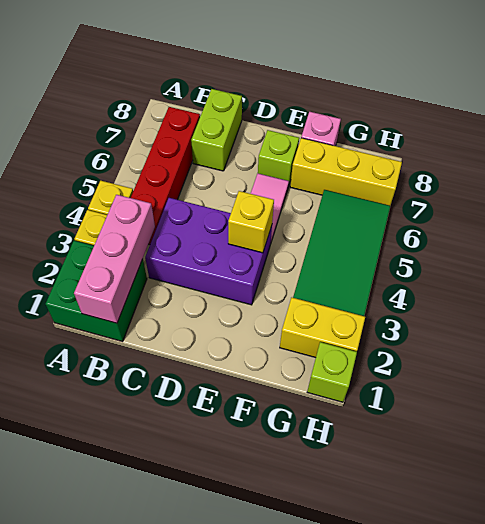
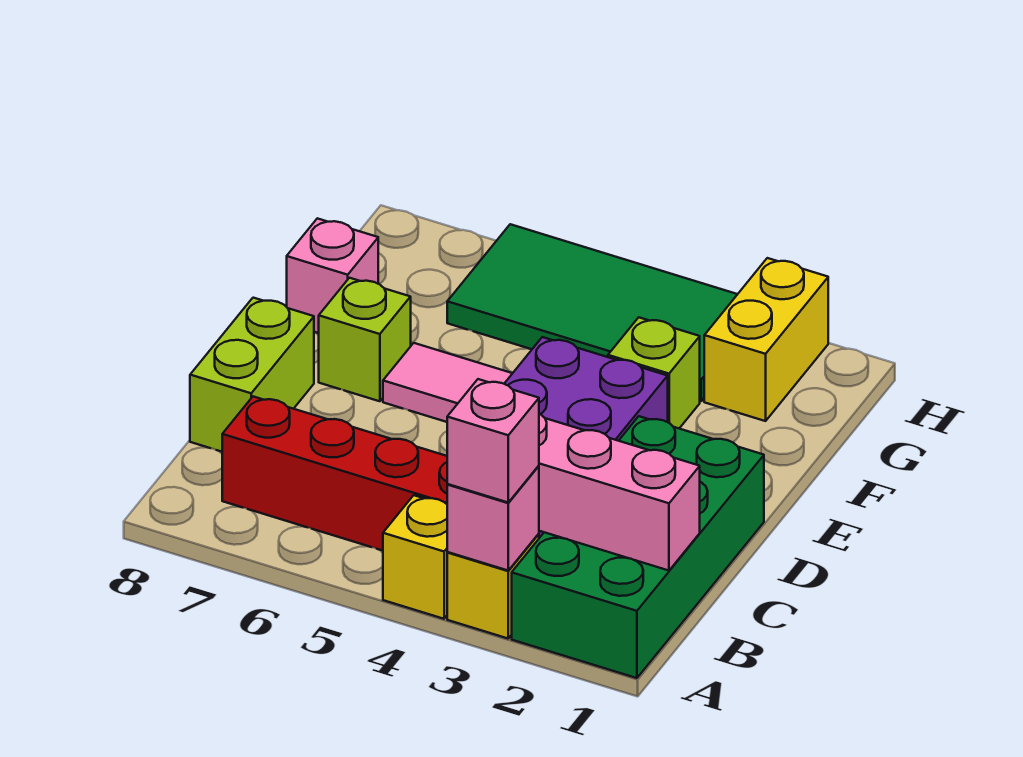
green brick A1:B2 level 1 -> green brick A1:D2 level 1
none -> pink brick A3 level 2
none -> pink brick A3 level 3
lime brick C7:C8 level 1 -> lime brick C8:D8 level 1
yellow brick E4 level 2 -> none
yellow brick F7:H7 level 1 -> none
lime brick H1 level 1 -> lime brick F3 level 1

